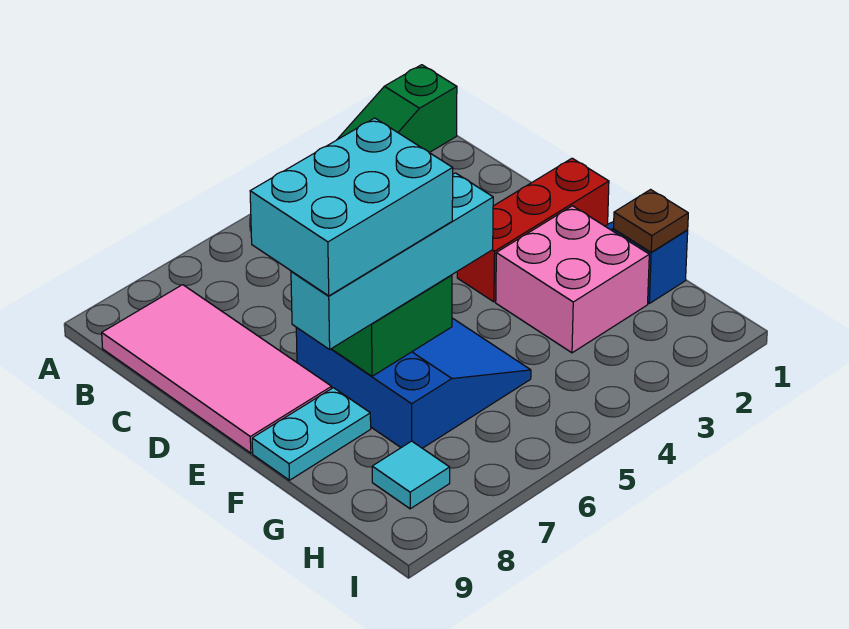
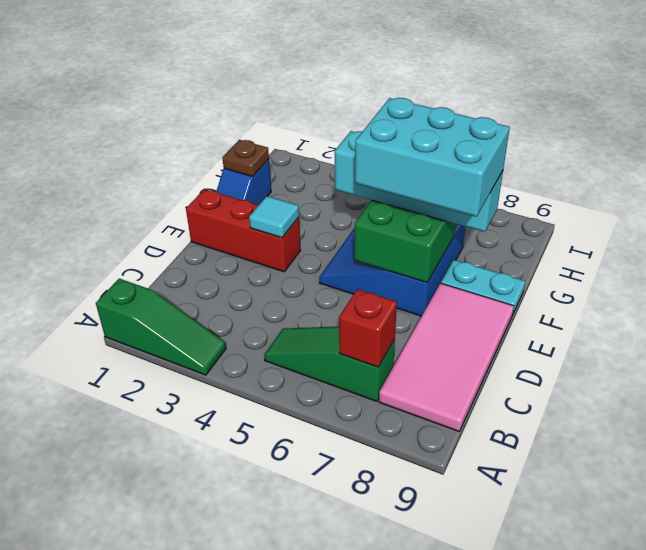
none -> green slope B5:B7 level 1 top 7
none -> red brick B7 level 2
pink brick F2:G3 level 1 -> none
cyan tile H8 level 1 -> cyan tile E3 level 2

